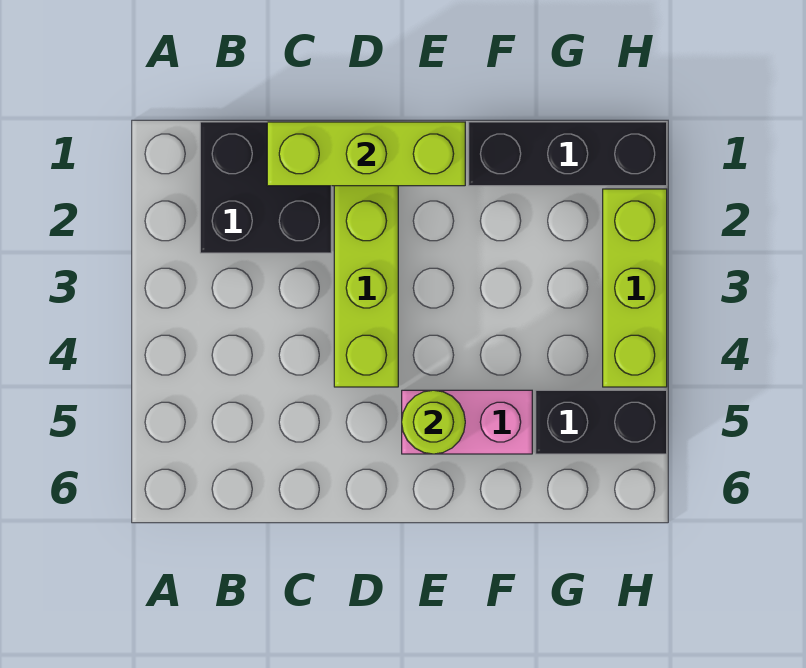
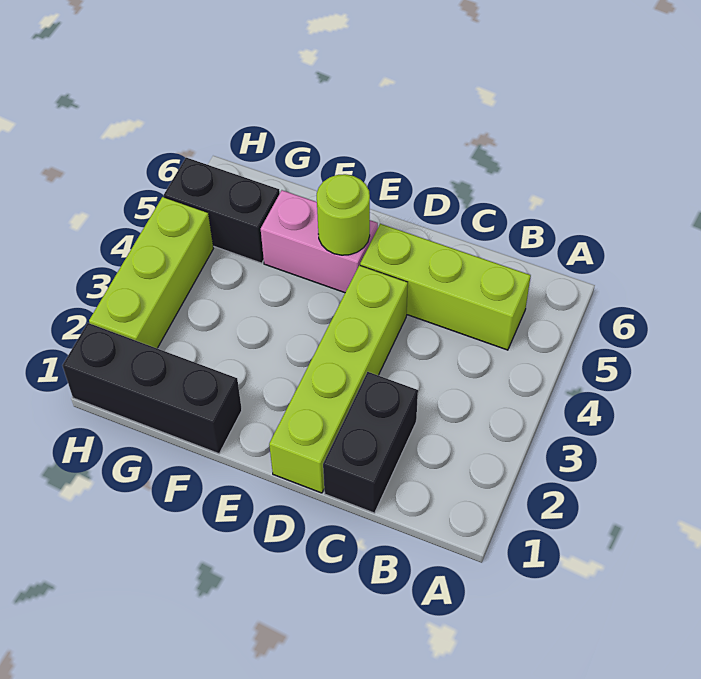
black brick B1:C2 level 1 -> black brick C1:C2 level 1
lime brick C1:E1 level 2 -> lime brick B5:D5 level 1

